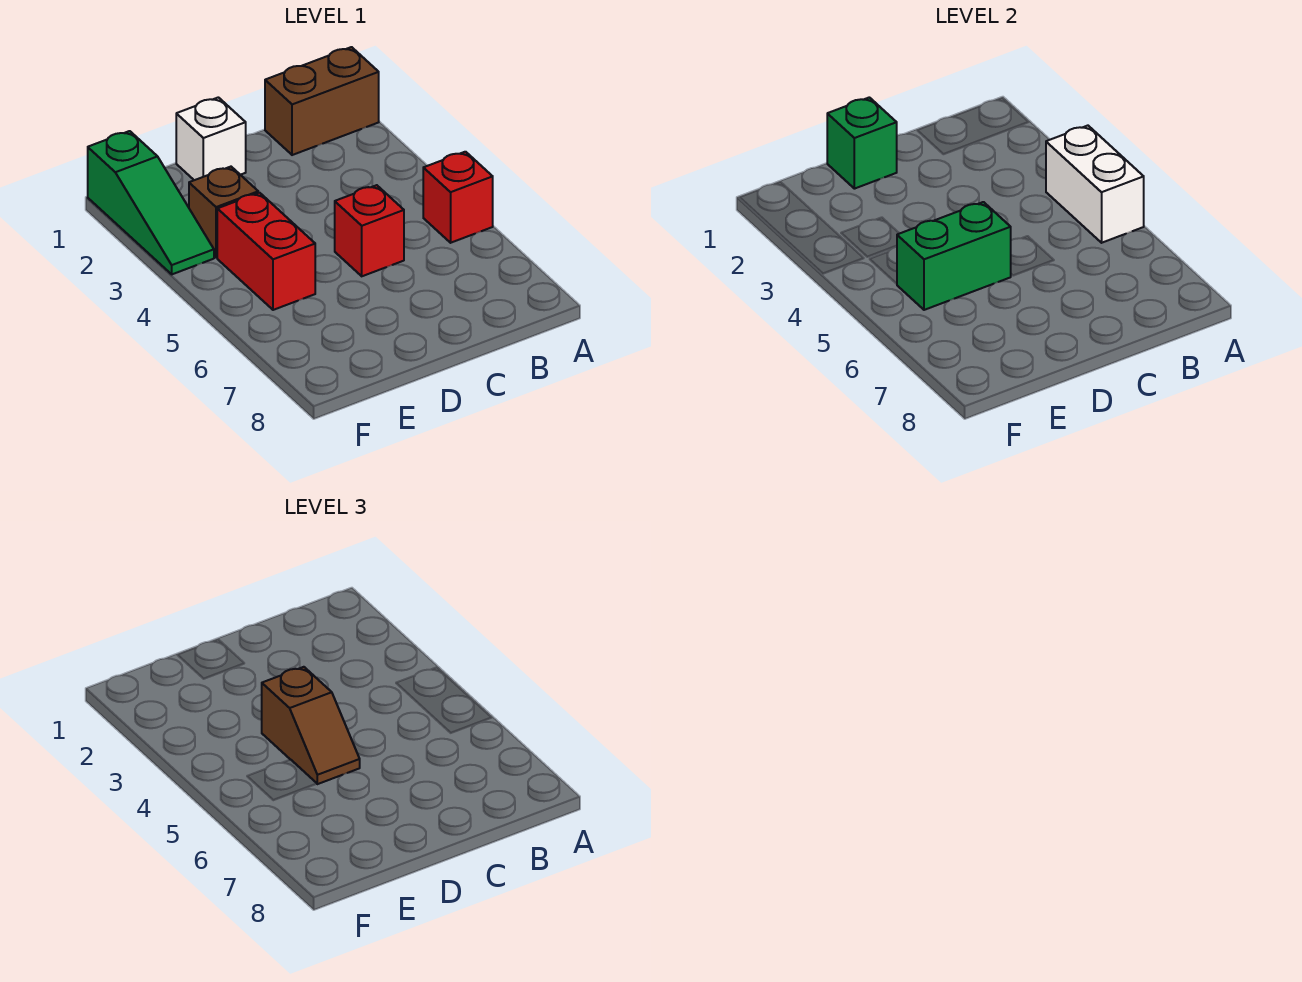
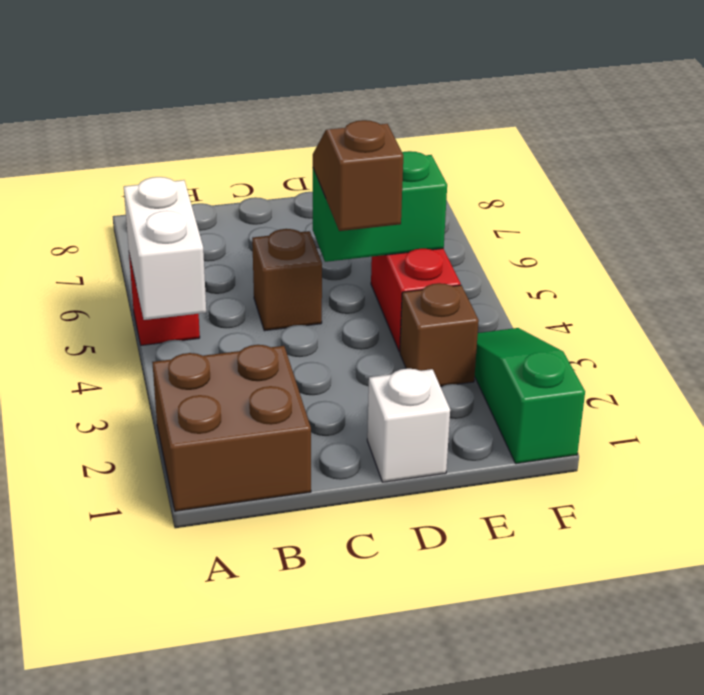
brown brick A1:B1 level 1 -> brown brick A1:B2 level 1
red brick C5 level 1 -> brown brick C5 level 1
green brick D1 level 2 -> none

